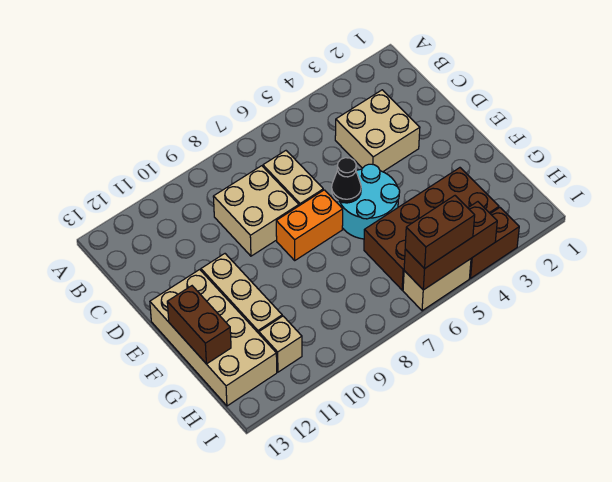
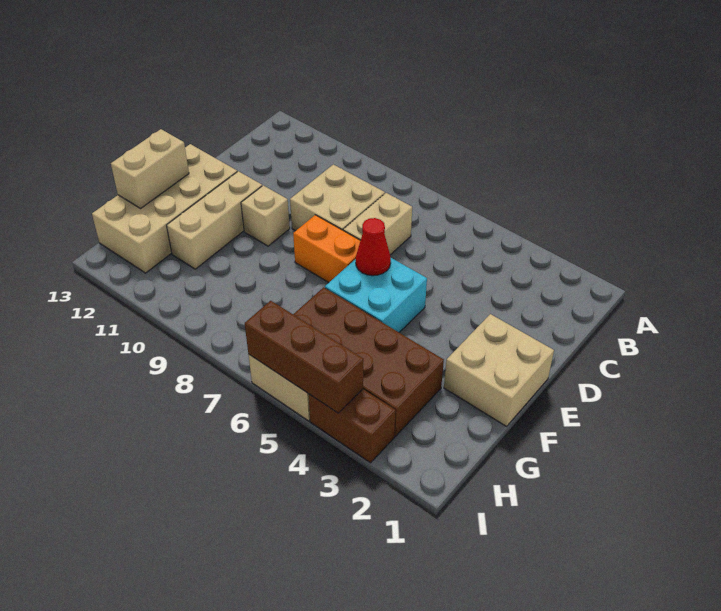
tan brick C3:D4 level 1 -> tan brick E1:F2 level 1
cyan round brick E5:F6 level 1 -> cyan brick E5:F6 level 1
black cone E6 level 2 -> red cone E6 level 2
brown brick F13:G13 level 2 -> tan brick F13:G13 level 2
tan brick H11 level 1 -> tan brick E10 level 1
brown brick I5:I6 level 3 -> none

